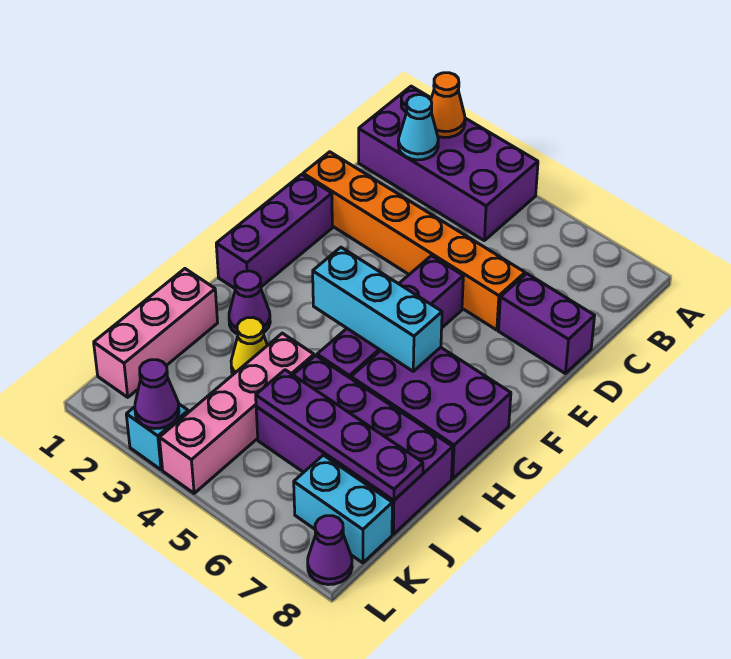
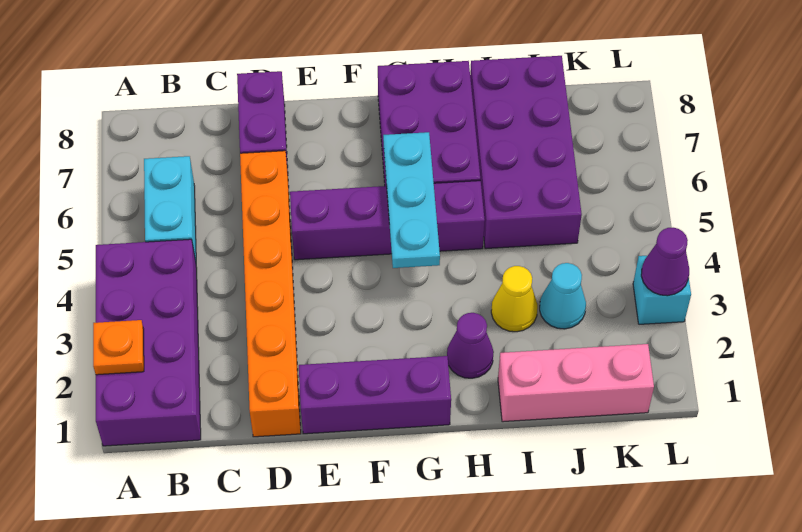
orange cone A2 level 2 -> orange plate A2 level 2
cyan cone B2 level 2 -> cyan cone J3 level 1
cyan brick G4:G6 level 2 -> cyan plate G4:G6 level 2
pink brick I4:L4 level 1 -> none
purple plate J5:J8 level 2 -> none
cyan brick K7:K8 level 1 -> cyan brick B5:B6 level 1
purple cone L8 level 1 -> none

